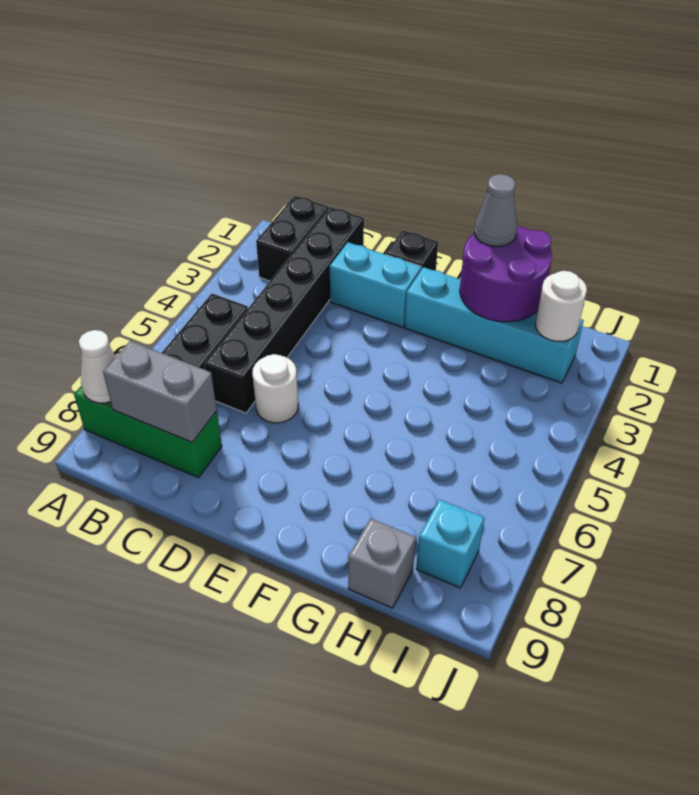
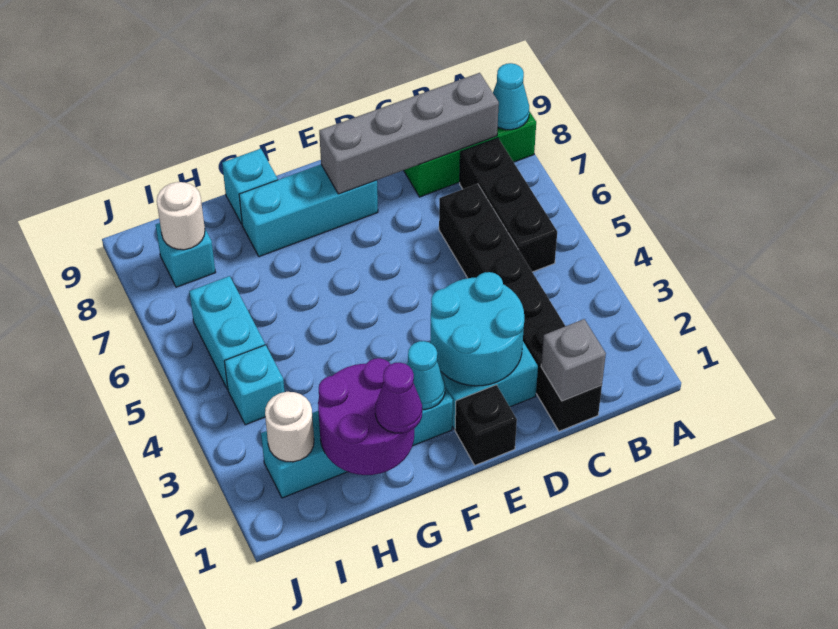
white cone A8 level 2 -> cyan cone A8 level 2
black brick B1:B2 level 1 -> none
grey brick B8:C8 level 2 -> grey brick B8:E8 level 2
none -> cyan round brick D2:E3 level 2
white round brick D6 level 1 -> white round brick I8 level 2
none -> cyan brick E8:G8 level 1
none -> cyan cone F2 level 2
grey cone G1 level 3 -> purple cone G1 level 3
none -> cyan brick G9 level 1
grey brick H9 level 1 -> grey brick C1 level 2
none -> cyan brick I4 level 1
none -> cyan brick I5:I6 level 1

